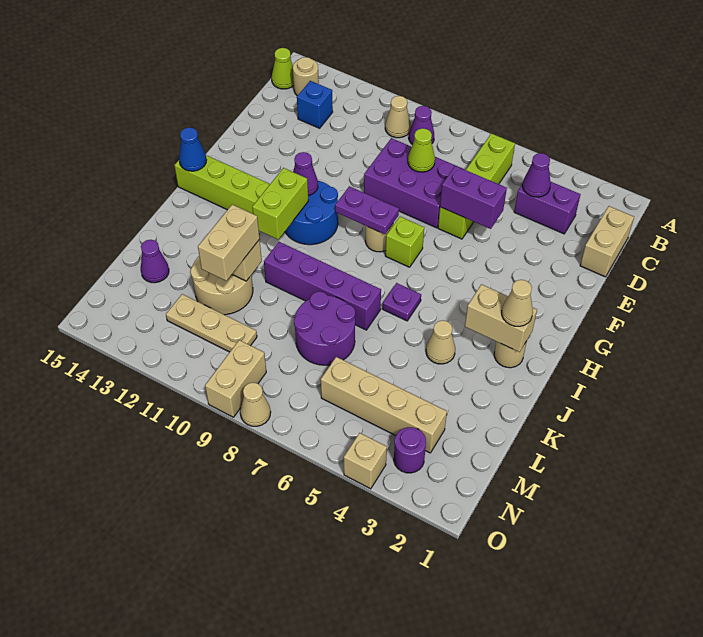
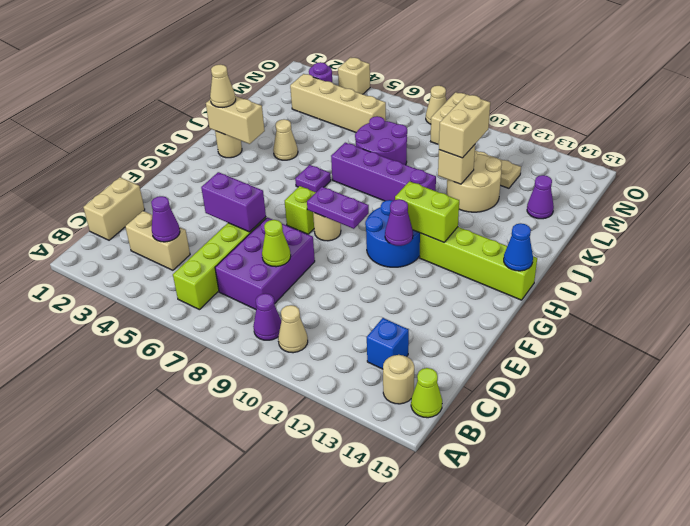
purple brick C3:C4 level 1 -> tan brick C3:C4 level 1
purple brick D7:E9 level 1 -> purple brick C7:E8 level 1
lime brick H11:I11 level 2 -> lime brick H11:H12 level 2

